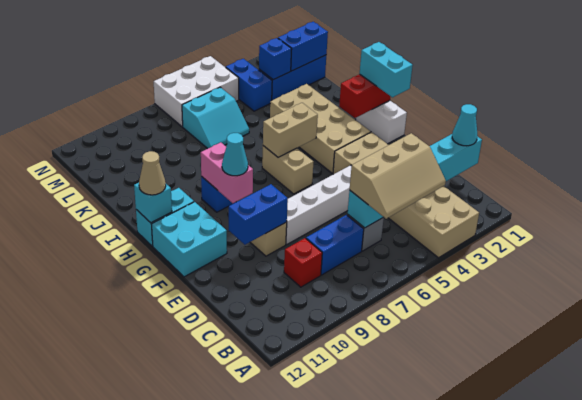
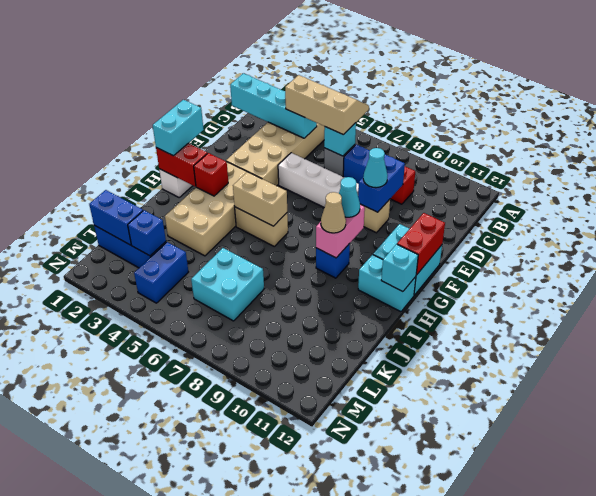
cyan cone C1 level 3 -> cyan cone E9 level 3
blue brick E9:E10 level 2 -> blue brick D9:E9 level 2
none -> red brick F12:G12 level 2
tan brick G6:H6 level 1 -> tan brick H5:H6 level 1
none -> red brick H3 level 2
tan cone H12 level 3 -> tan cone H9 level 3
cyan slope K6:L7 level 1 top L -> cyan brick K6:L7 level 1
white brick M5:N7 level 1 -> none

